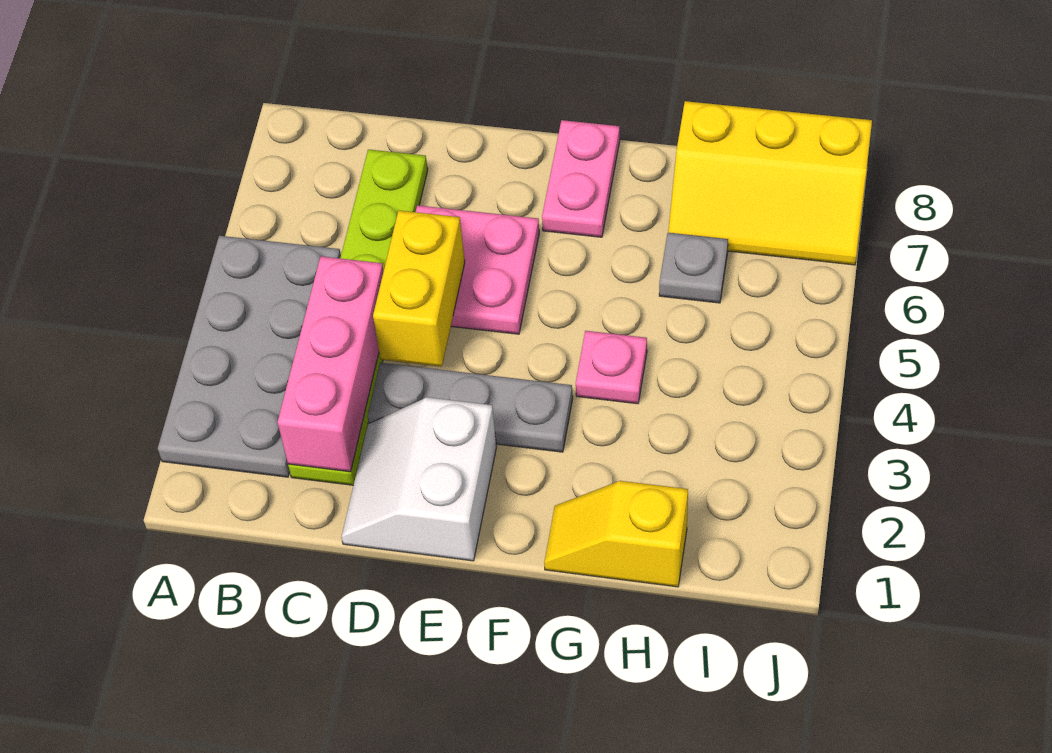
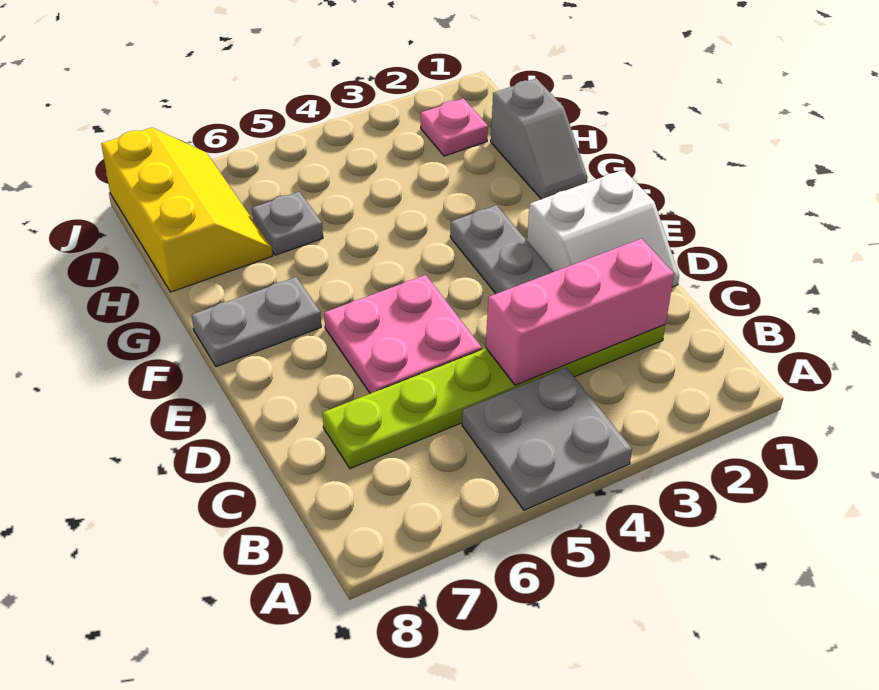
grey plate A2:B5 level 1 -> grey plate A4:B5 level 1
yellow brick D4:D5 level 2 -> none
pink plate F7:F8 level 1 -> grey plate F7:F8 level 1
yellow slope G1:H1 level 1 top H -> grey slope G1:H1 level 1 top H
pink plate G4 level 1 -> pink plate I2 level 1

